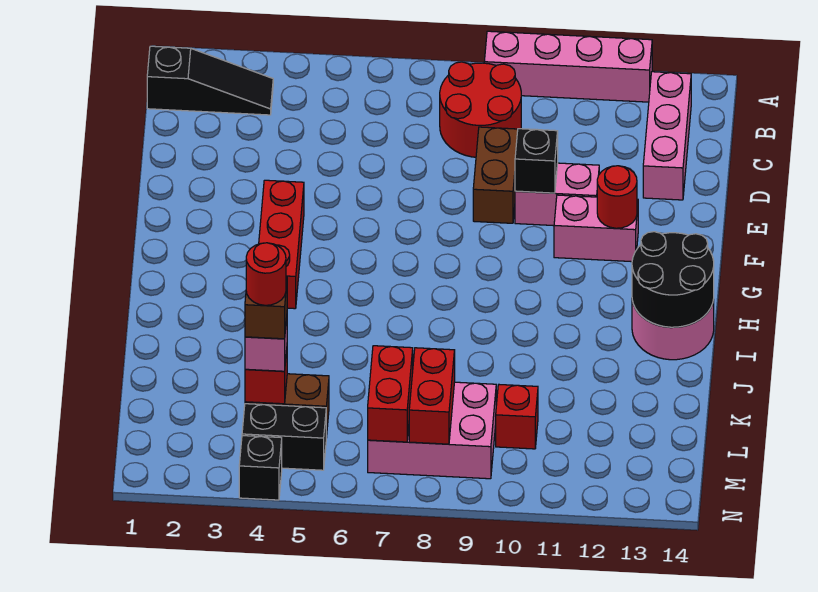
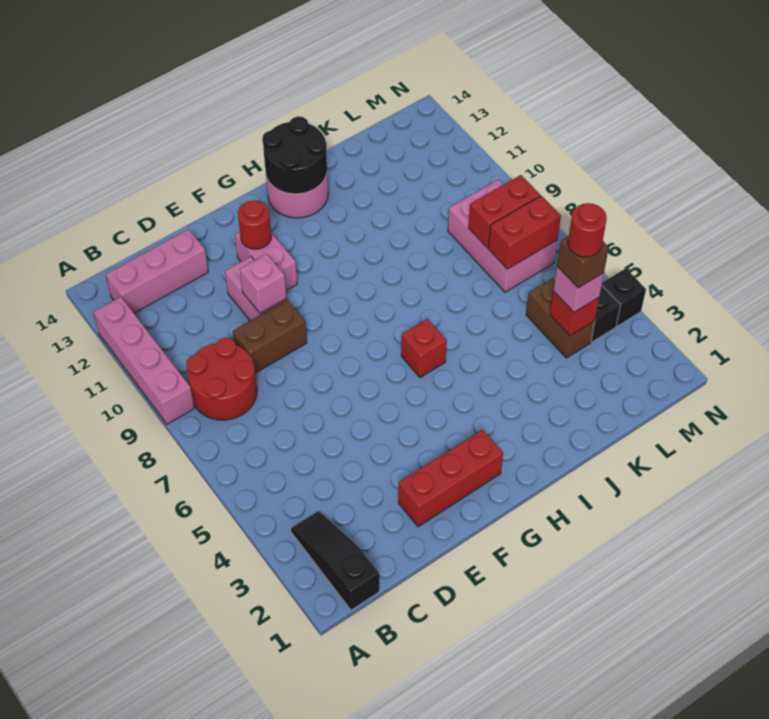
black brick E10 level 2 -> pink brick E10 level 2
red brick F4:H4 level 1 -> red brick E2:G2 level 1
red brick L10 level 1 -> red brick H6 level 1

